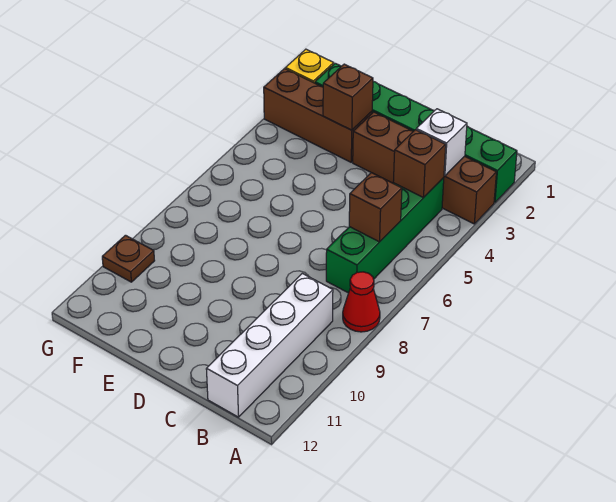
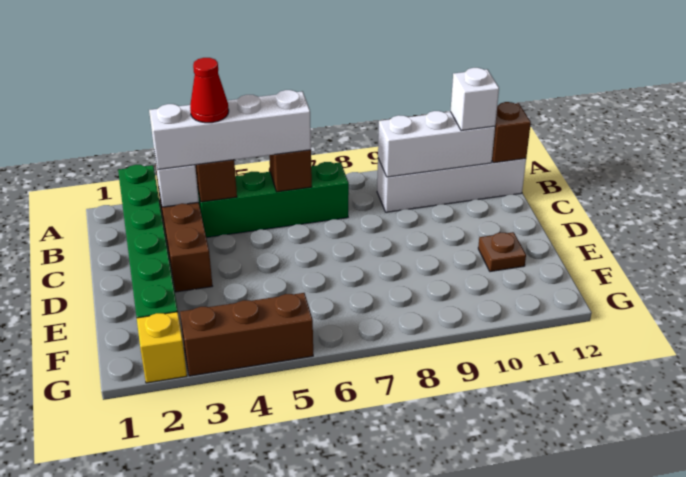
red cone A8 level 1 -> red cone B4 level 4
none -> white brick B3:B6 level 3
none -> white brick B9:B11 level 2
none -> white brick B11 level 3
brown brick E3:G3 level 1 -> brown brick G3:G5 level 1
brown brick E3 level 2 -> brown brick B12 level 2
brown plate G10 level 1 -> brown plate E11 level 1

